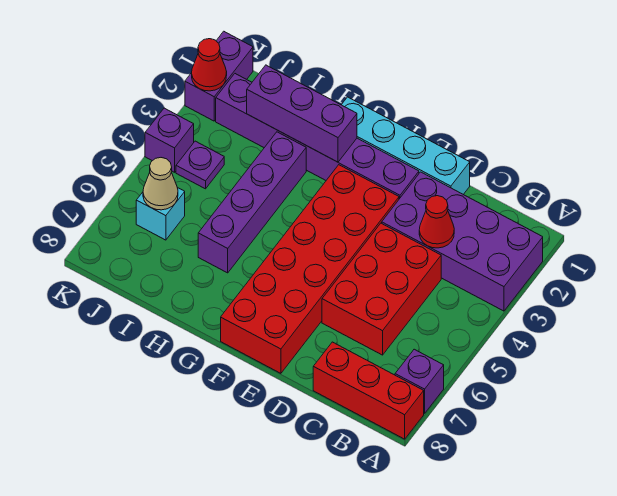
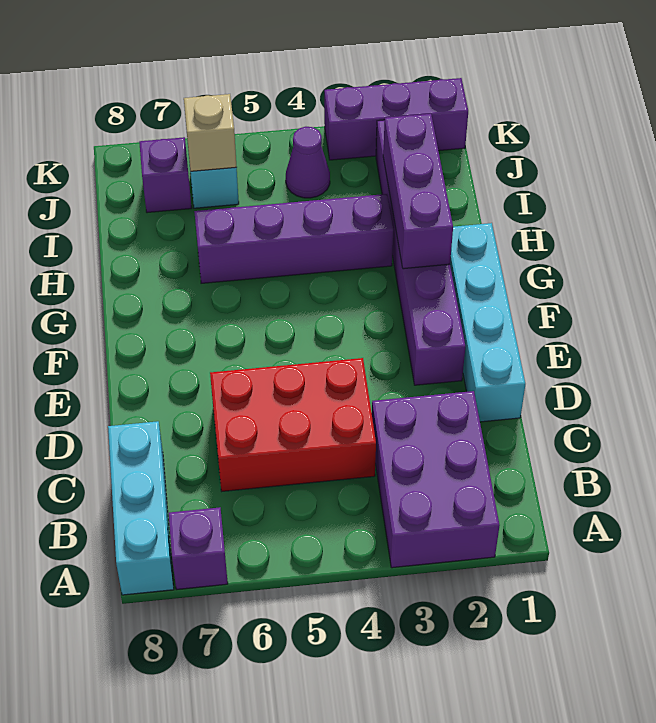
purple brick A2:D3 level 1 -> purple brick A2:C3 level 1
red brick A8:C8 level 1 -> cyan brick A8:C8 level 1
red cone C3 level 2 -> none
red brick E3:F8 level 1 -> none
purple plate J4 level 1 -> purple cone J4 level 1
tan cone J6 level 2 -> tan brick J6 level 2
purple brick K1:K2 level 1 -> purple brick K1:K3 level 1
red cone K2 level 2 -> none
purple brick K4 level 1 -> purple brick J7 level 1

